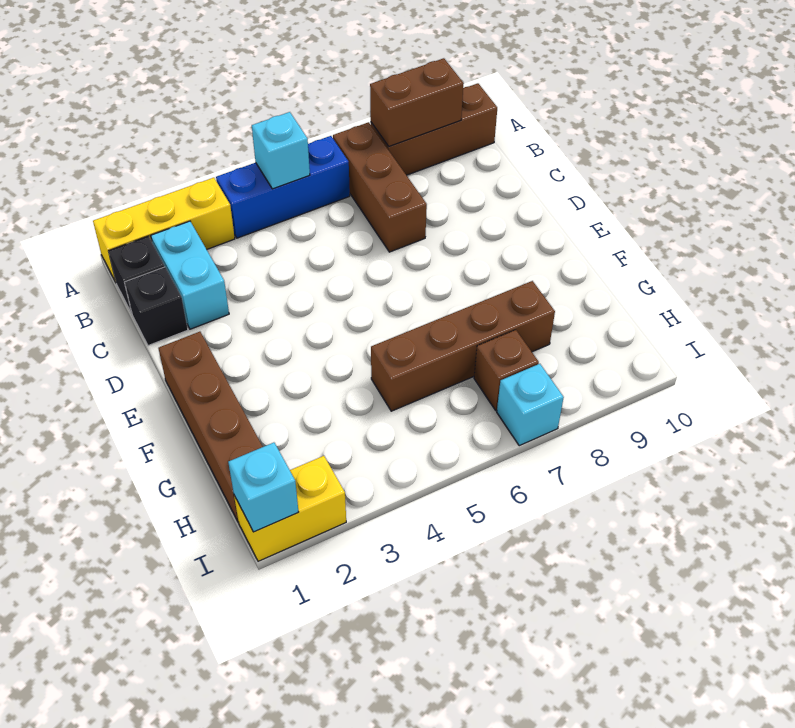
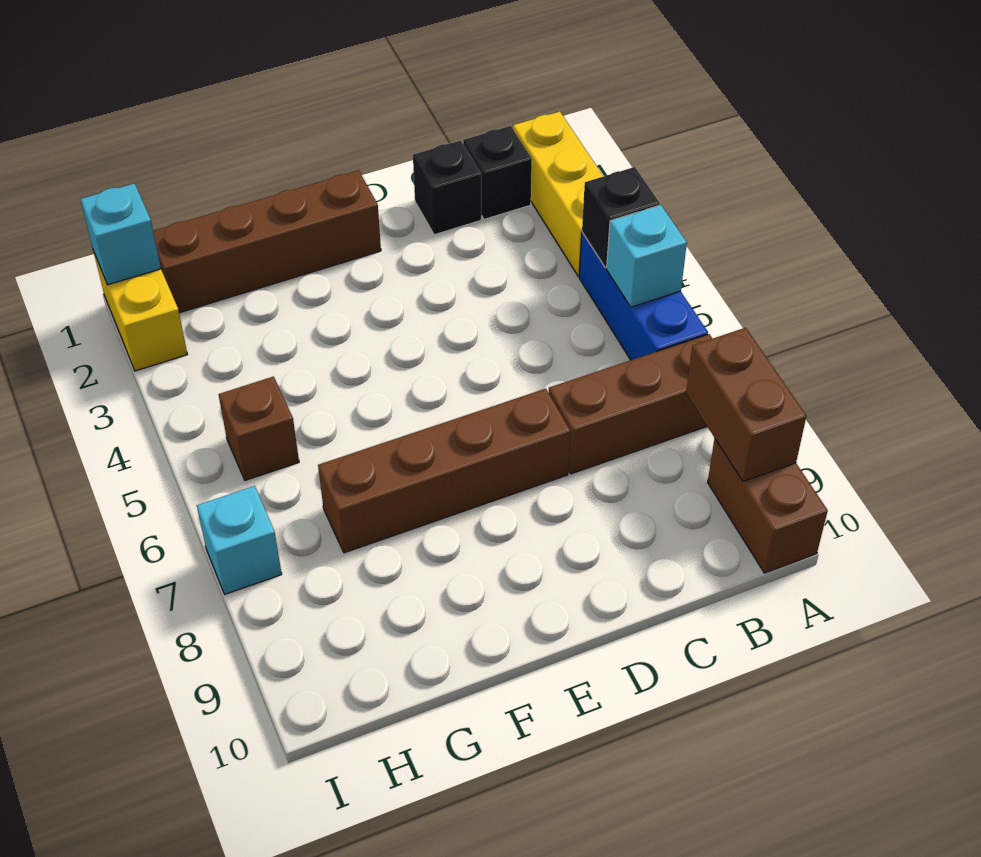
none -> black brick A4 level 2
brown brick A8:A10 level 1 -> brown brick A9:A10 level 1
cyan brick B2:C2 level 1 -> none
brown brick G5:G8 level 1 -> brown brick D7:G7 level 1
brown brick H7 level 1 -> brown brick H5 level 1

